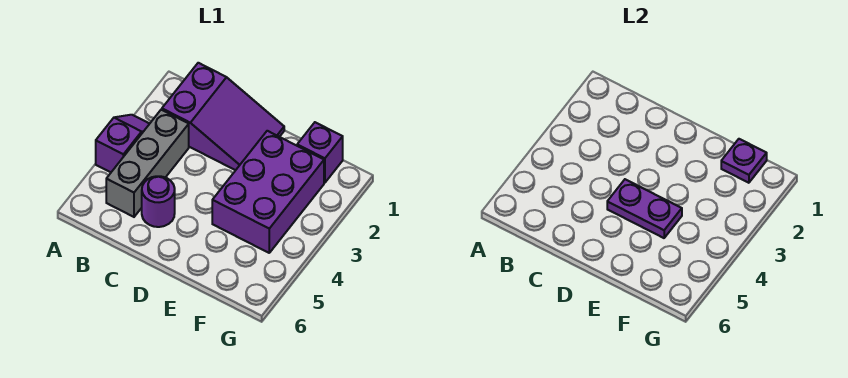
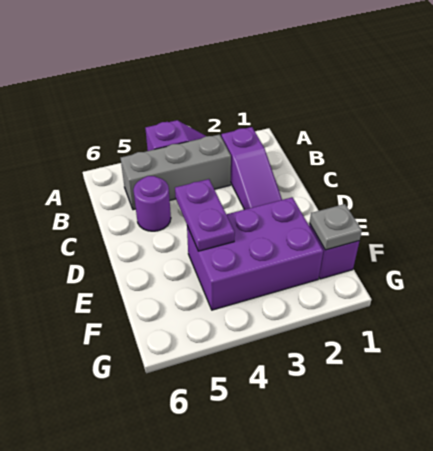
purple slope B1:D2 level 1 top B -> purple slope B2:D2 level 1 top B
purple plate F1 level 2 -> grey plate F1 level 2

